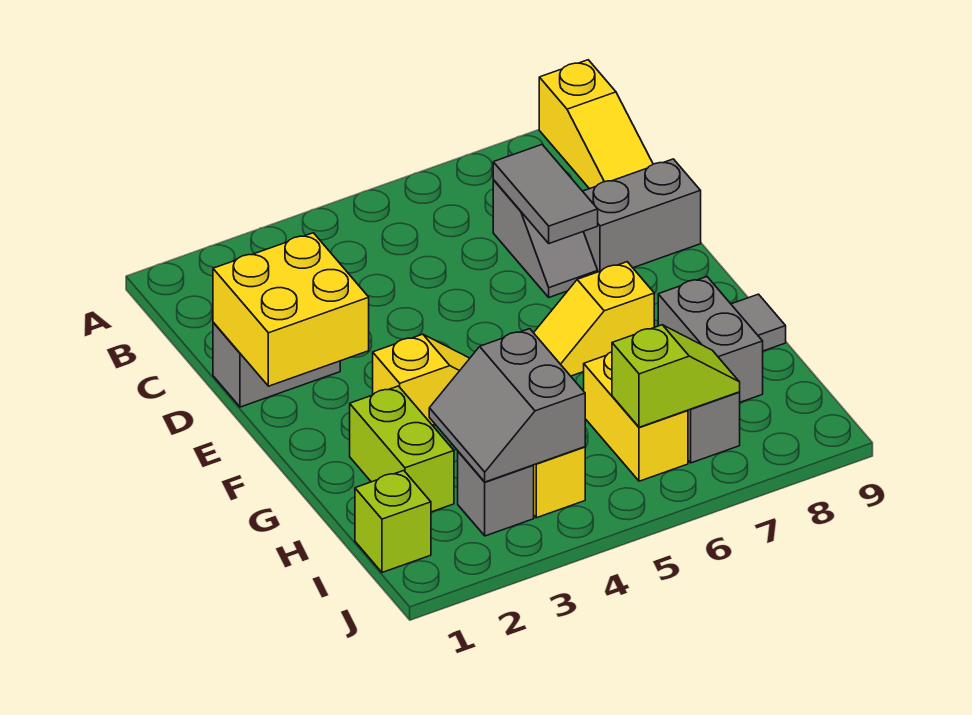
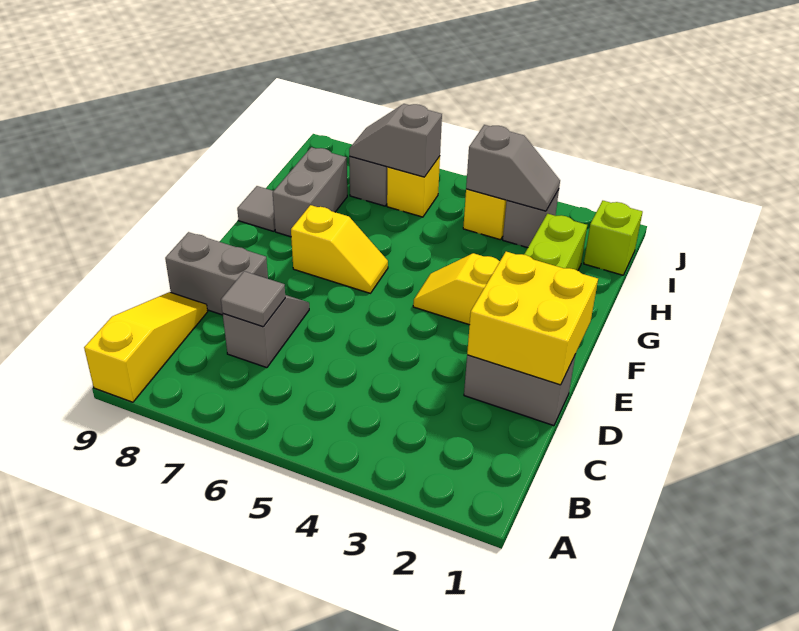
grey tile C7:D7 level 2 -> grey tile C7 level 2
grey slope H3:I4 level 2 top 4 -> grey slope I3:I4 level 2 top 4
yellow brick H6:I6 level 1 -> yellow brick I6 level 1
lime slope I6:I7 level 2 top 6 -> grey slope I6:I7 level 2 top 6

